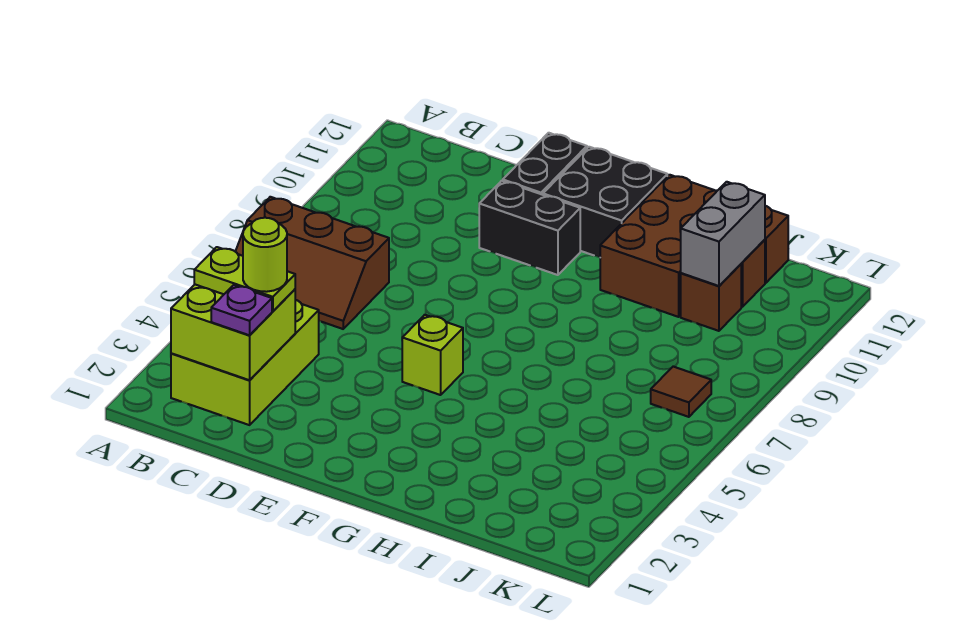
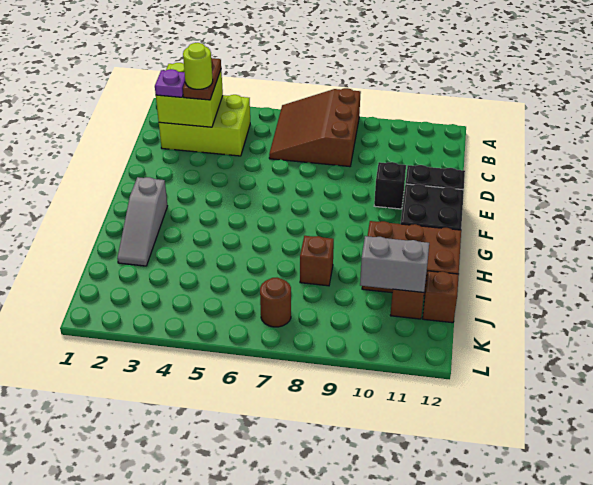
brown slope A6:C7 level 1 top 7 -> brown slope A6:C8 level 1 top 8
lime plate B3:C3 level 3 -> brown plate B3:C3 level 3
black brick E10:F10 level 1 -> black brick E10 level 1
lime brick F5 level 1 -> none
none -> grey slope G2:I2 level 1 top G
brown brick J10 level 1 -> brown brick I8 level 1
brown tile K7 level 1 -> brown round brick K7 level 1

